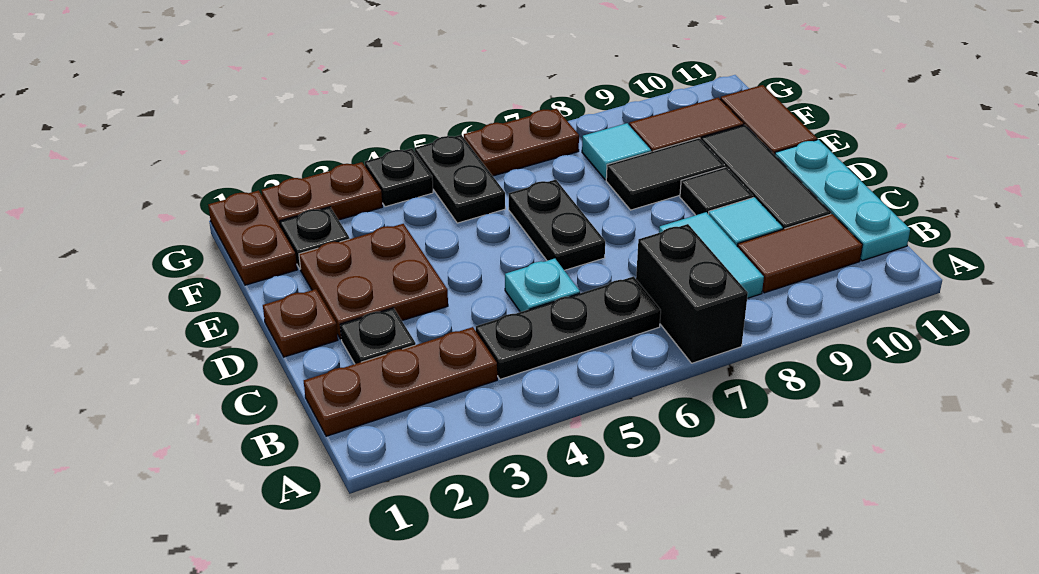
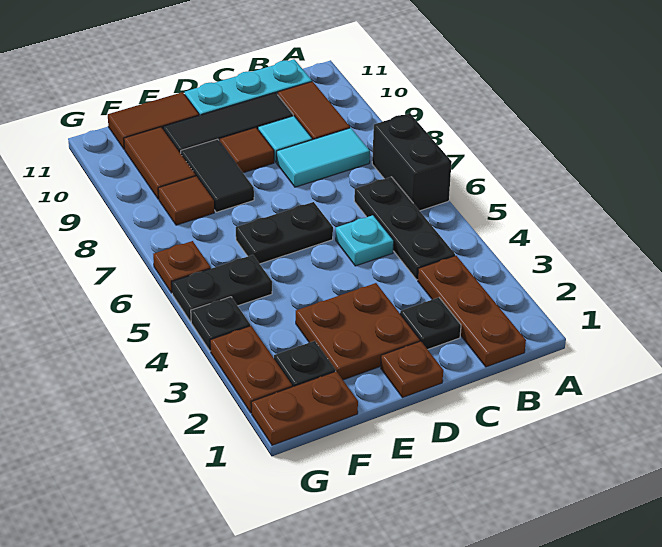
black brick A7:B7 level 1 -> black brick A6:A7 level 1
black tile D9 level 1 -> brown tile D9 level 1
cyan tile F8 level 1 -> brown tile F8 level 1
brown plate G6:G7 level 1 -> brown plate G6 level 1

